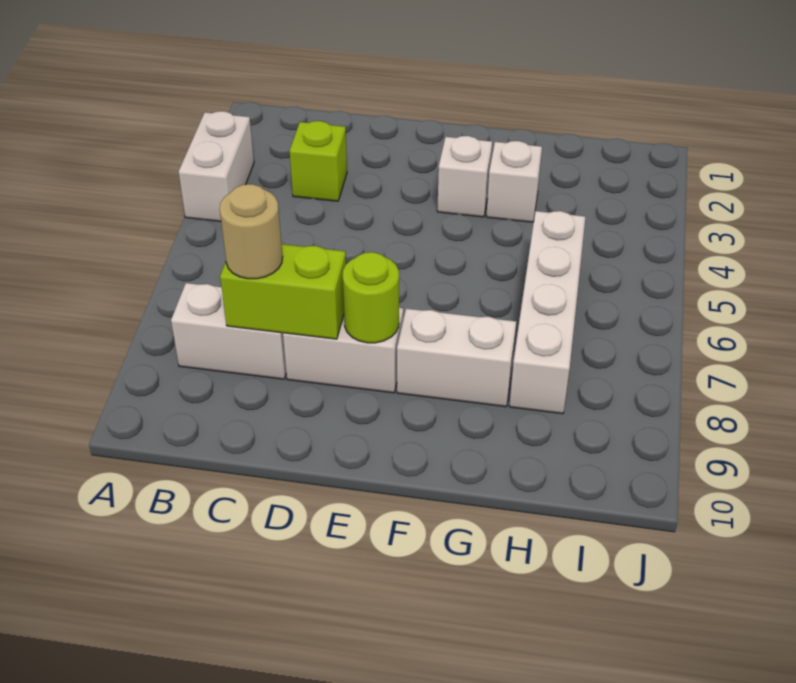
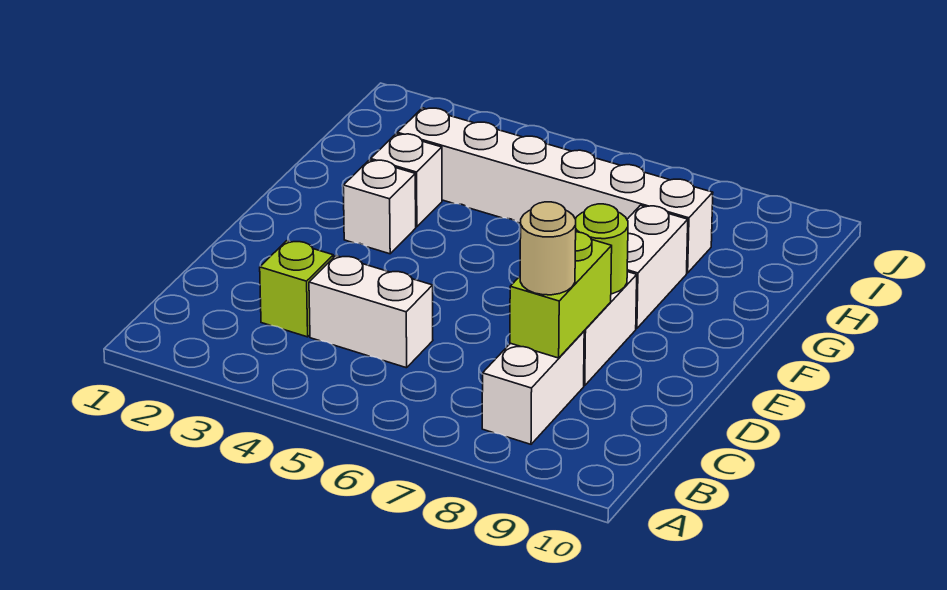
white brick A3:A4 level 1 -> white brick C4:C5 level 1
white brick H5:H8 level 1 -> white brick H3:H8 level 1

